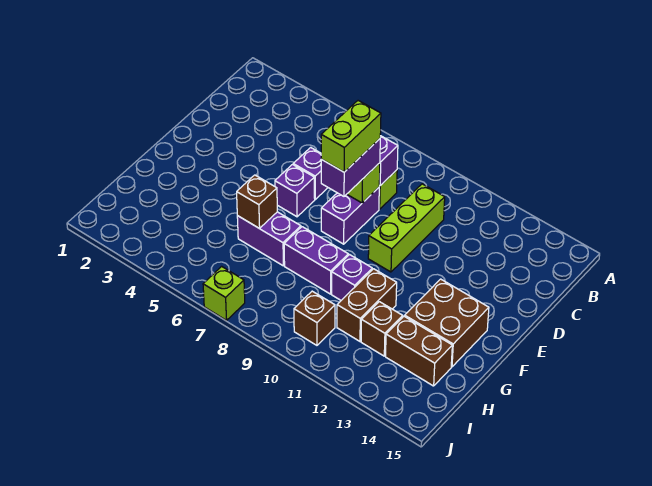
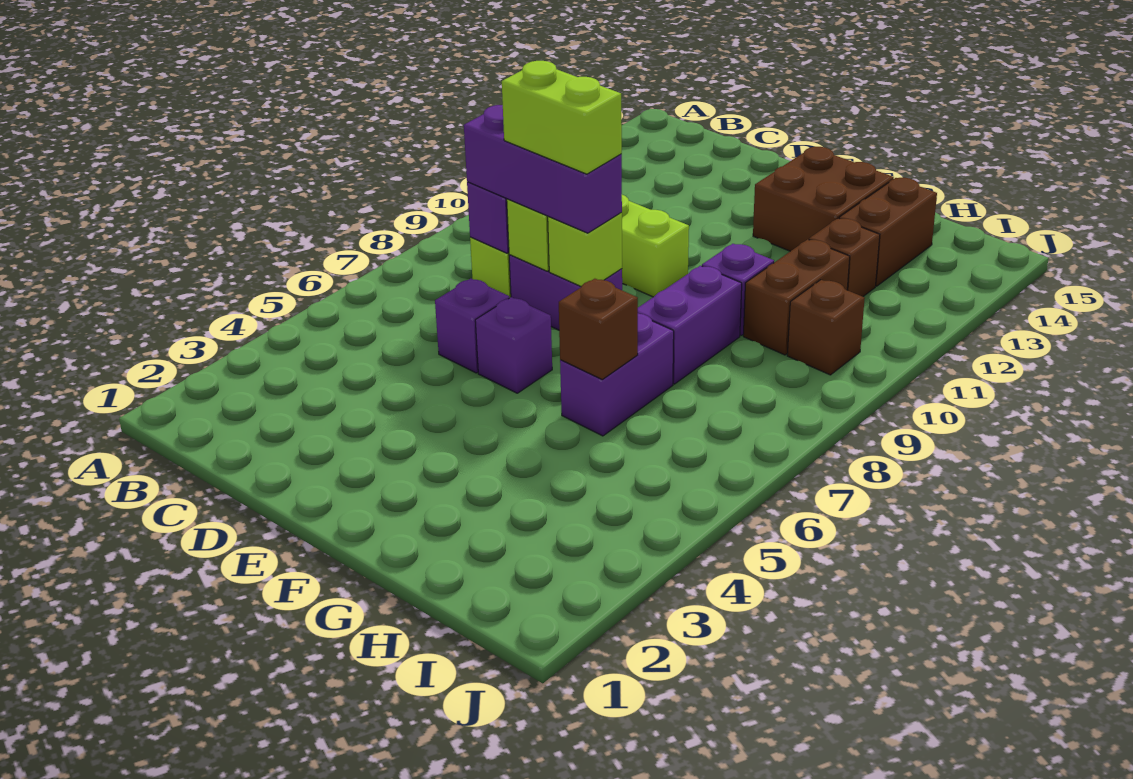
purple brick D8:E8 level 3 -> purple brick C8:E8 level 3
brown brick G11:H11 level 1 -> brown brick H10:H11 level 1
lime brick J7 level 1 -> lime brick E8 level 2

